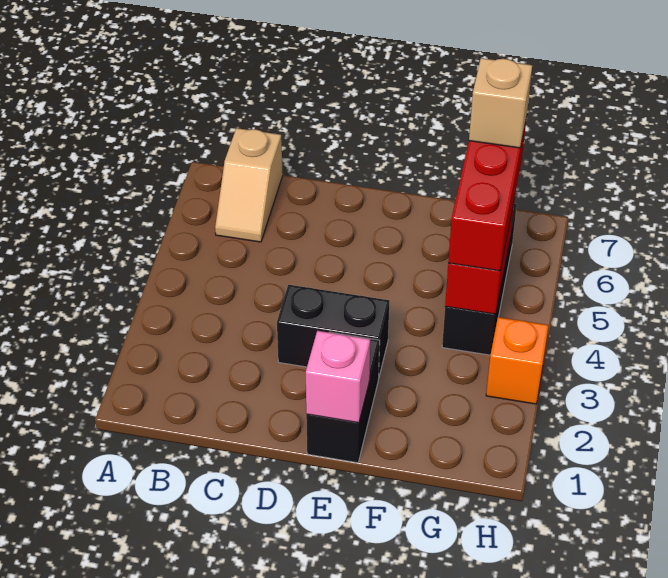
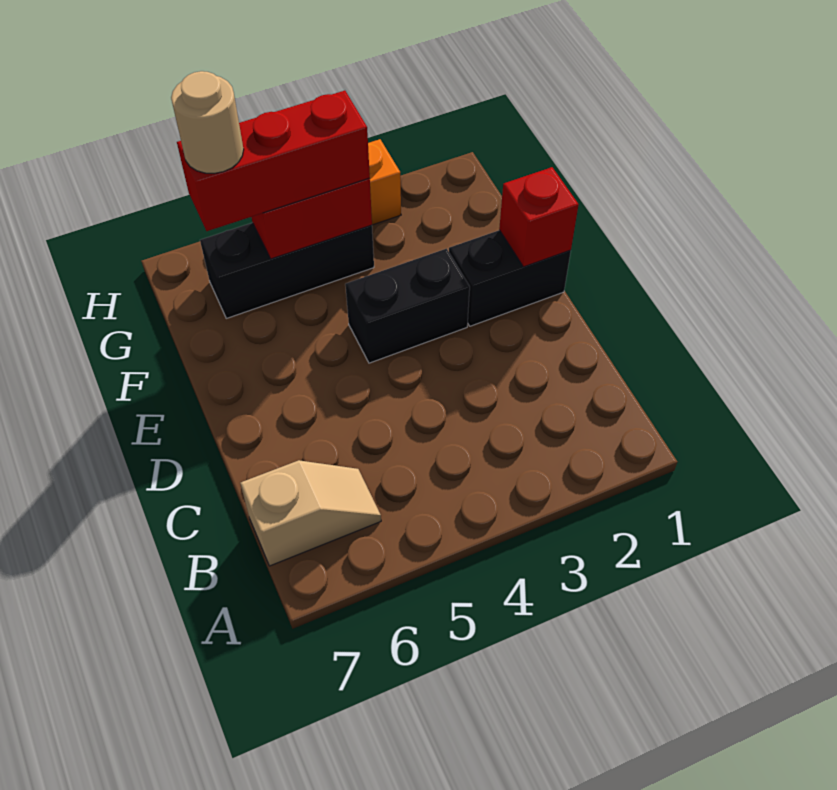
black brick D3:E3 level 1 -> black brick E3:E4 level 1
pink brick E1 level 2 -> red brick E1 level 2
tan brick G6 level 4 -> tan round brick G6 level 4

